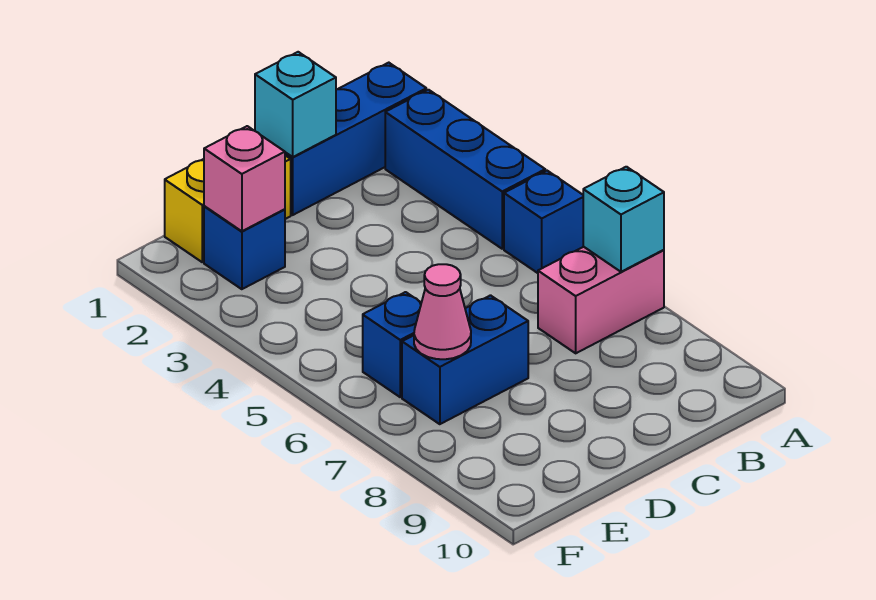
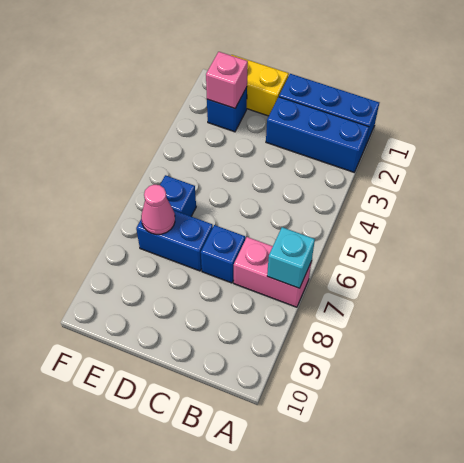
blue brick A2:A4 level 1 -> blue brick A2:C2 level 1
blue brick A5 level 1 -> blue brick C7 level 1
cyan brick C1 level 2 -> none

